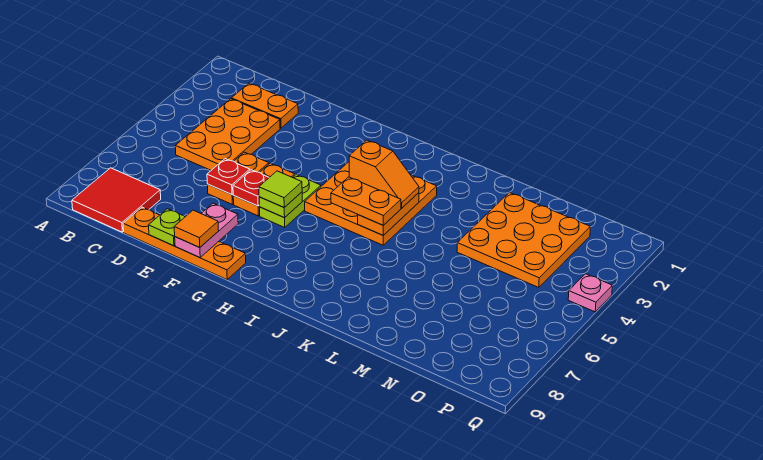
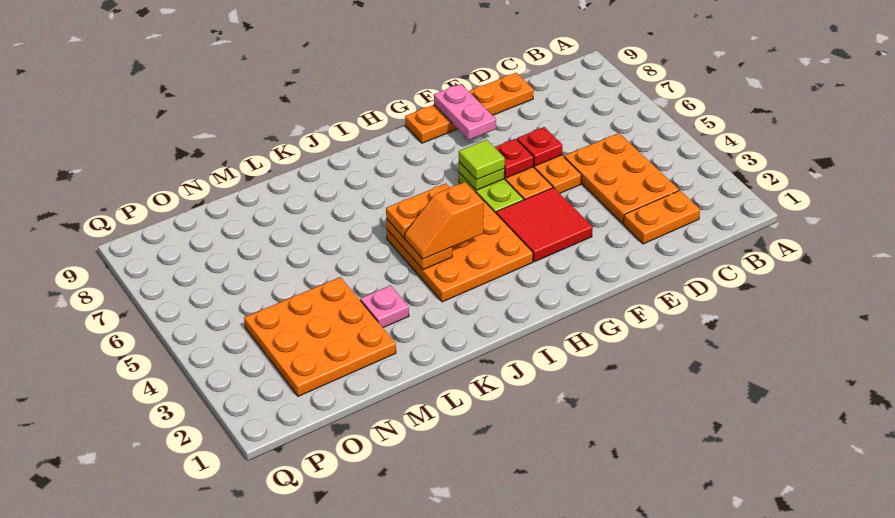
red tile B8:C9 level 1 -> red tile F3:G4 level 1
lime plate E9 level 2 -> none
orange tile F9 level 3 -> none
pink plate Q4 level 1 -> pink plate L3 level 1

